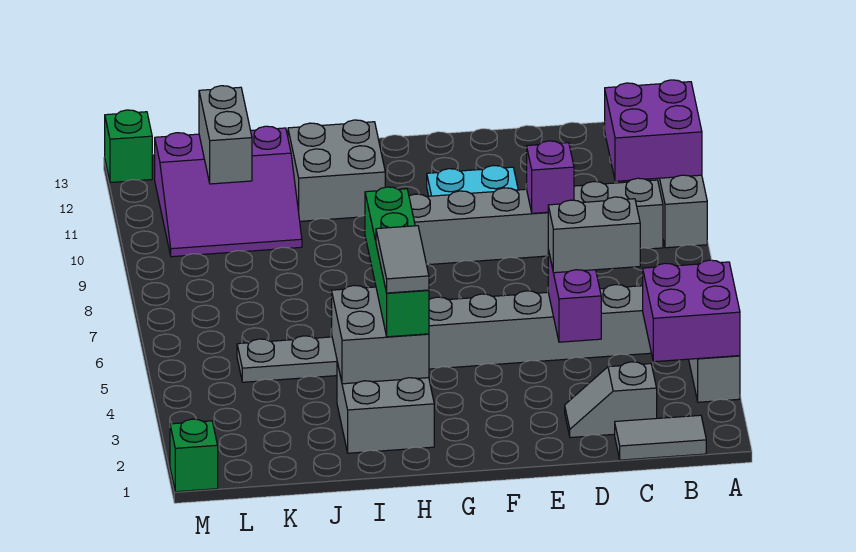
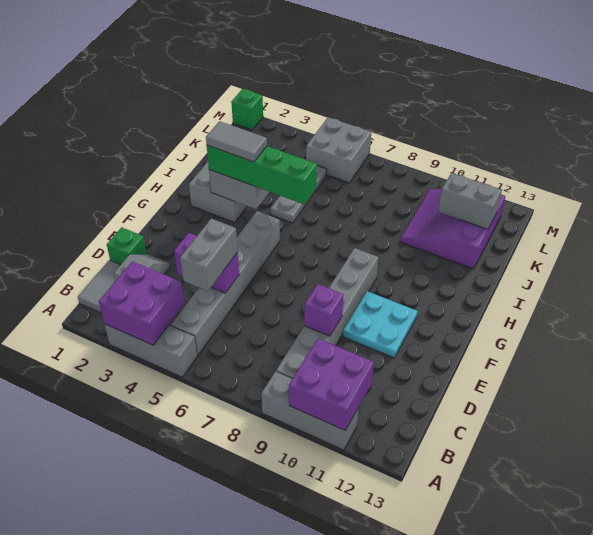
grey brick H11:I12 level 1 -> grey brick L5:M6 level 1
green brick M13 level 1 -> green brick D1 level 1

